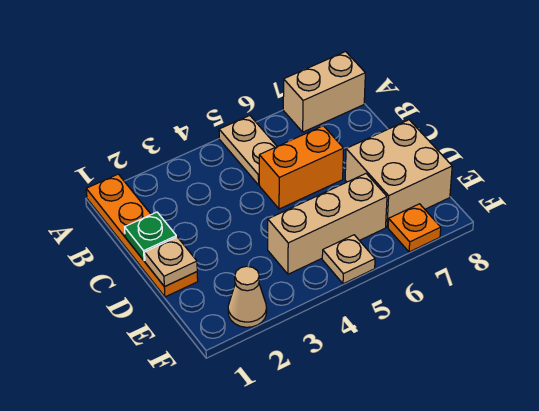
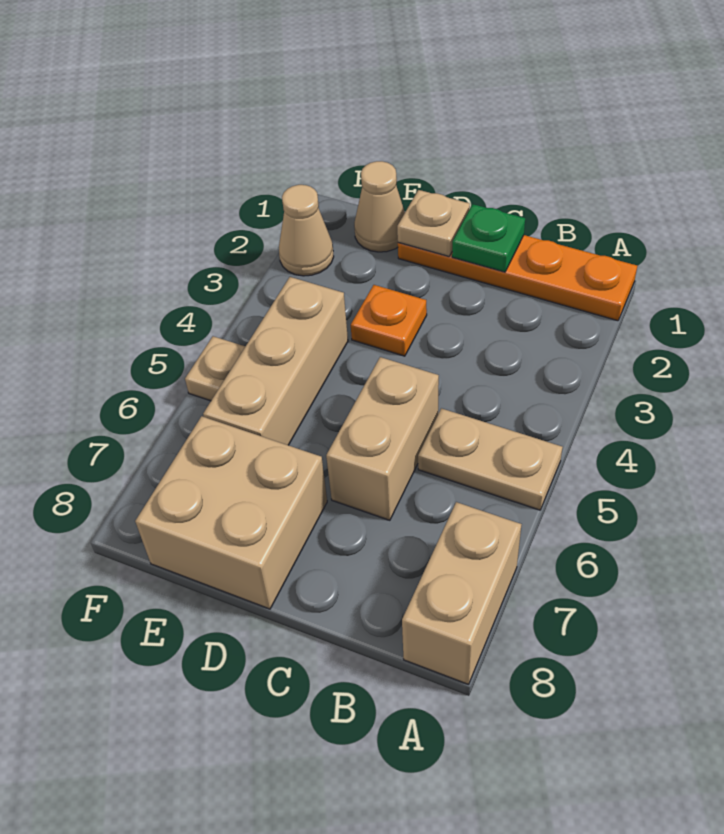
orange brick C5:C6 level 1 -> tan brick C5:C6 level 1
none -> tan cone E1 level 1
orange plate F7 level 1 -> orange plate D3 level 1

